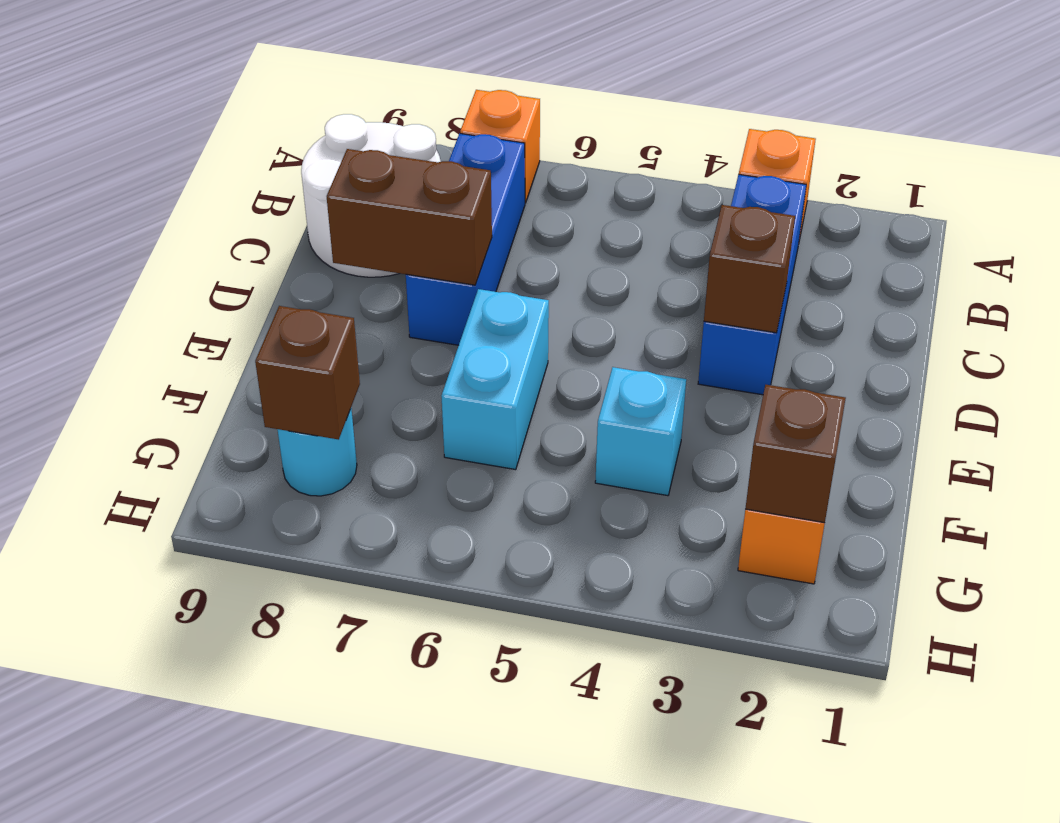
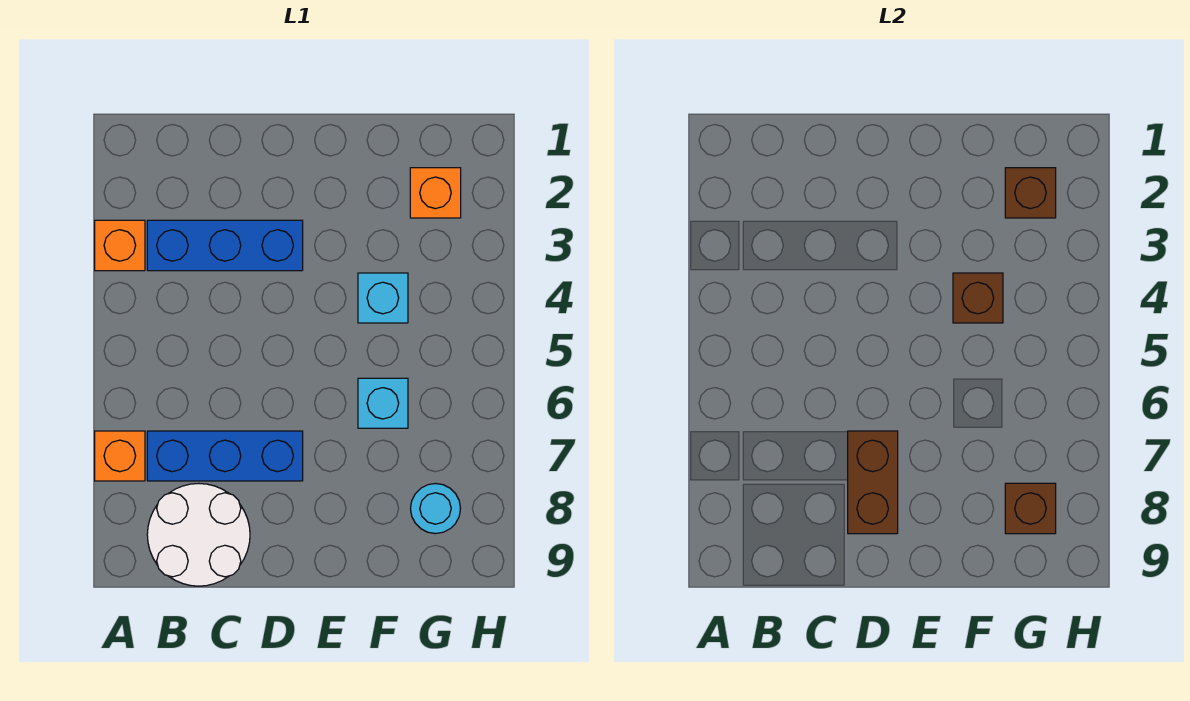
brown brick D3 level 2 -> brown brick F4 level 2
cyan brick E6:F6 level 1 -> cyan brick F6 level 1

